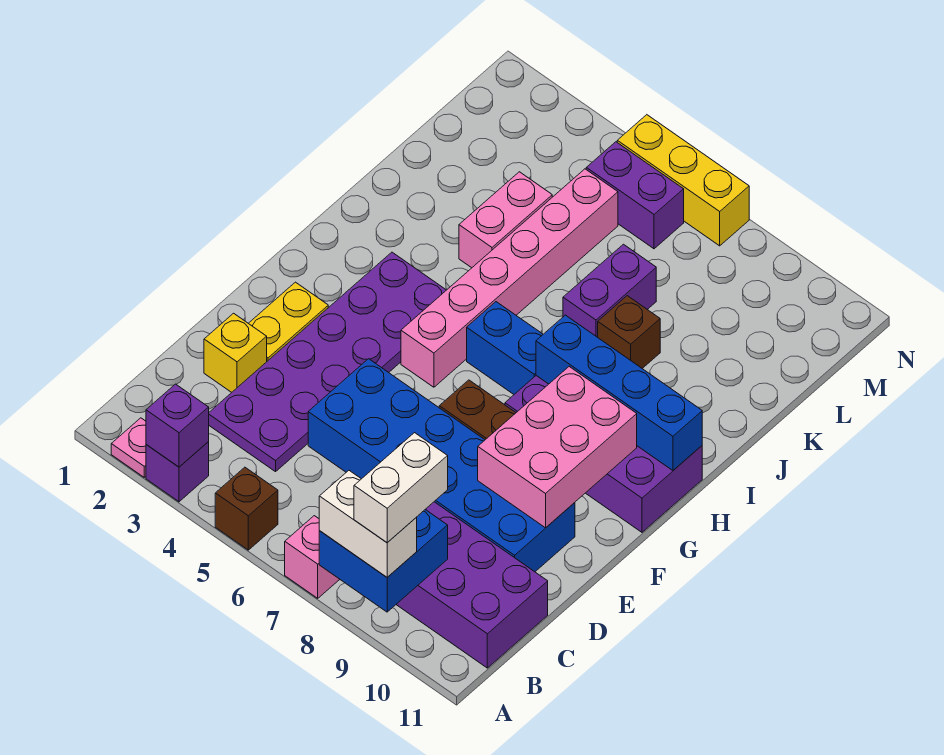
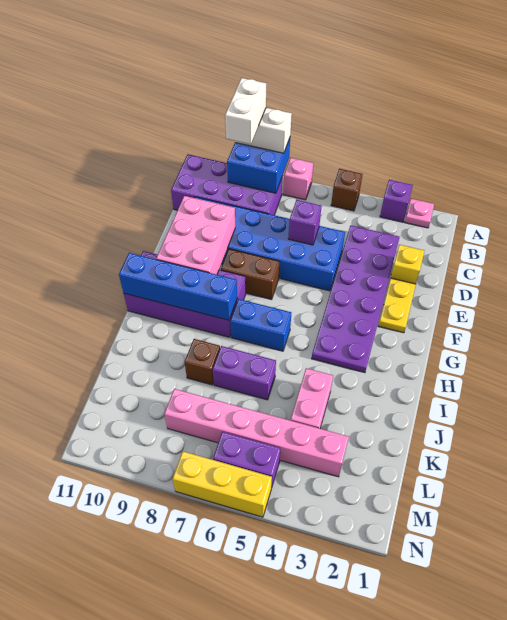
purple brick A3 level 2 -> purple brick D6 level 2
pink brick G5:L5 level 1 -> pink brick L3:L8 level 1
purple brick J7:K7 level 1 -> purple brick J6:J7 level 1

